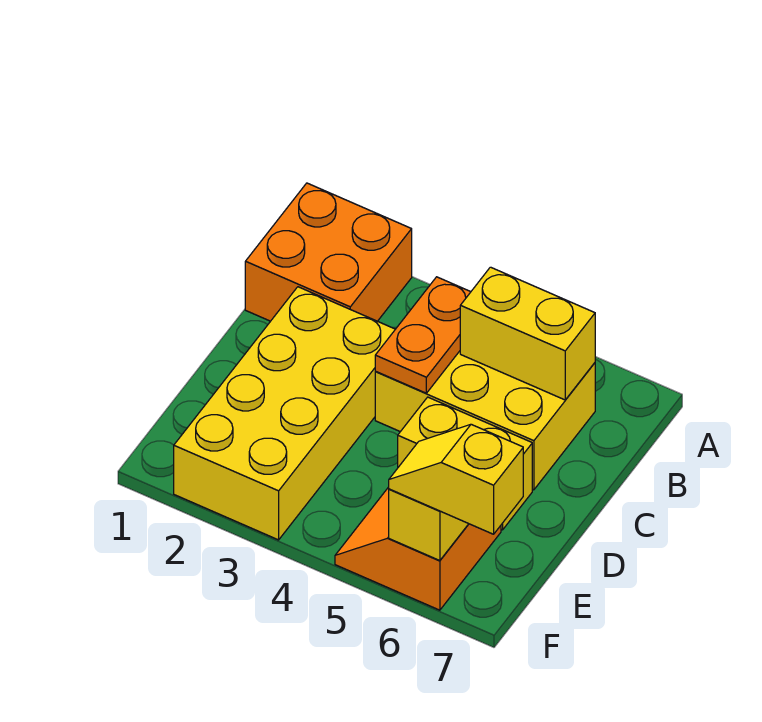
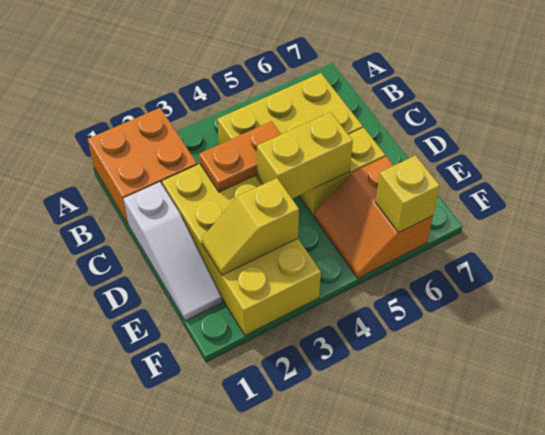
orange plate B4:C4 level 2 -> orange plate C3:C4 level 2
yellow brick B5:B6 level 2 -> yellow brick D4:D5 level 2
none -> white slope C1:E1 level 1 top C
yellow slope F6:F7 level 3 top 7 -> yellow slope E2:E3 level 2 top 3

